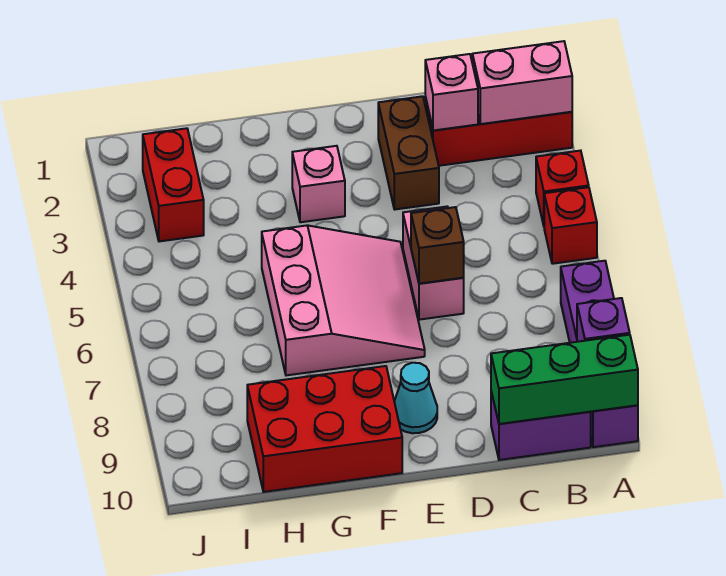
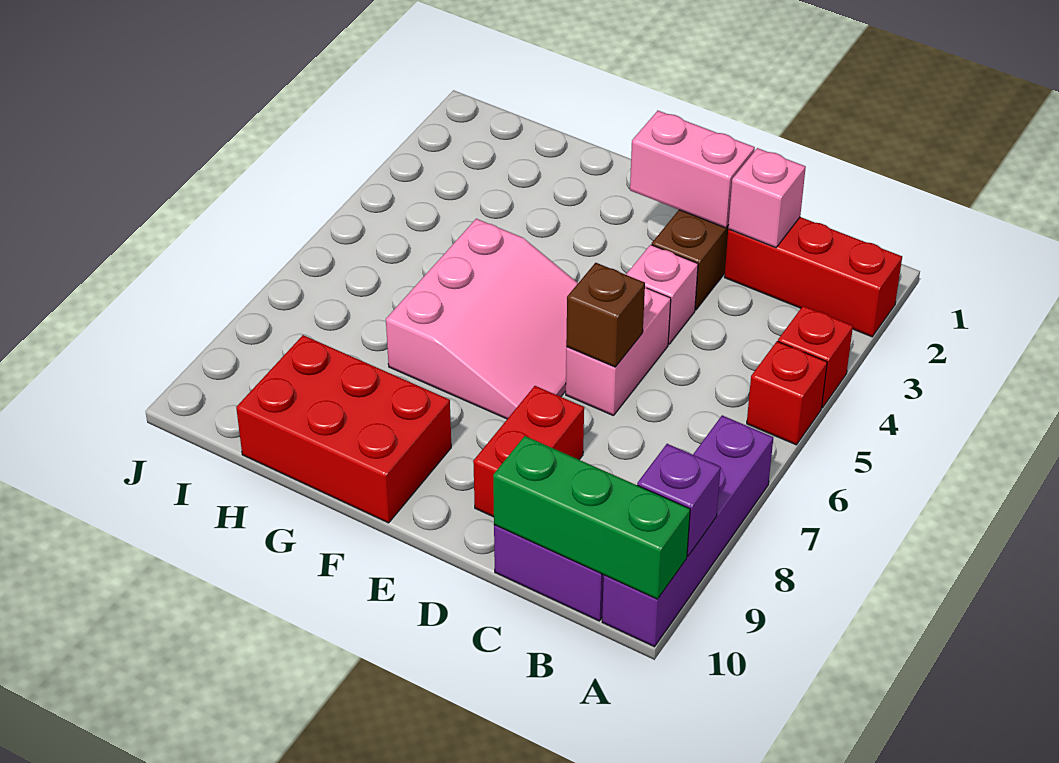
pink brick A2:B2 level 2 -> pink brick D2:E2 level 2
cyan cone E9 level 1 -> none
pink brick F3 level 1 -> pink brick D4 level 1
red brick I2:I3 level 1 -> red brick D8:D9 level 1

